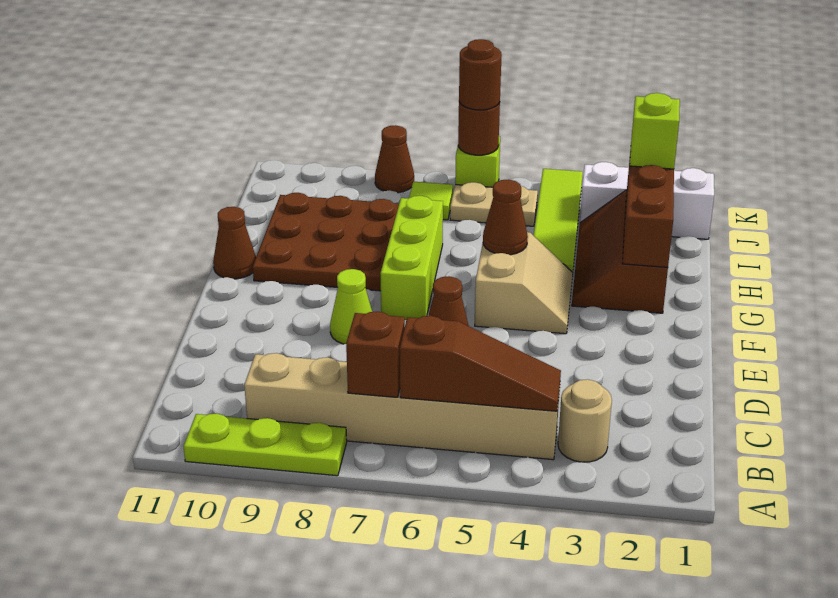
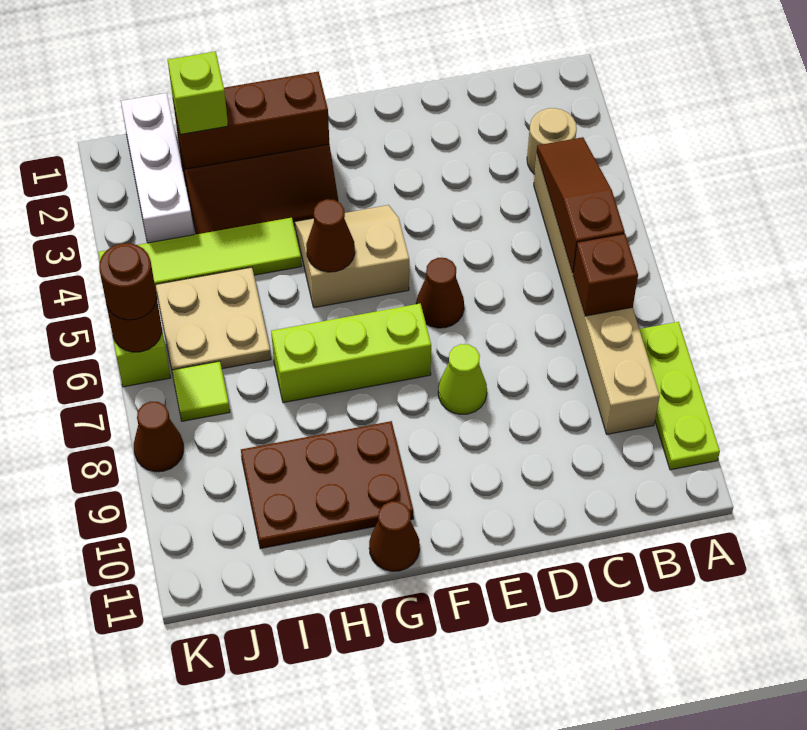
brown plate G8:I10 level 1 -> brown plate G9:I10 level 1
tan plate J5:J6 level 1 -> tan plate I5:J6 level 1

